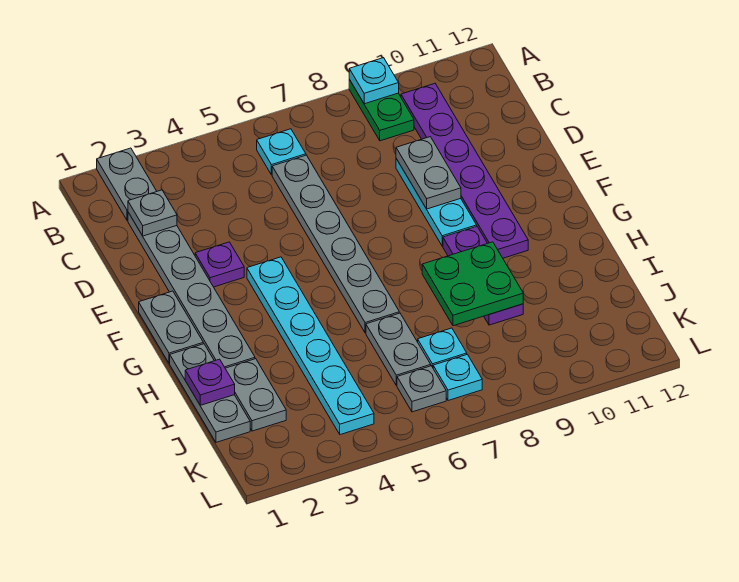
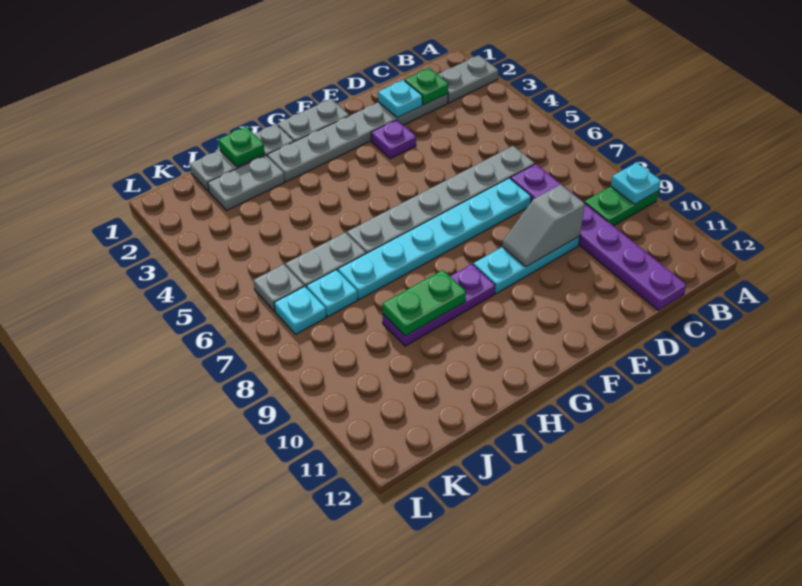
cyan plate B6 level 1 -> cyan plate D2 level 2
purple plate B10:G10 level 1 -> purple plate C7:C12 level 1
grey plate C2 level 2 -> green plate C2 level 2
grey plate D9:E9 level 2 -> grey slope D9:E9 level 2 top D
cyan plate F4:K4 level 1 -> cyan plate D7:I7 level 1
green plate H8:I9 level 2 -> green plate H9:I9 level 2
purple plate I1 level 2 -> green plate I1 level 2

